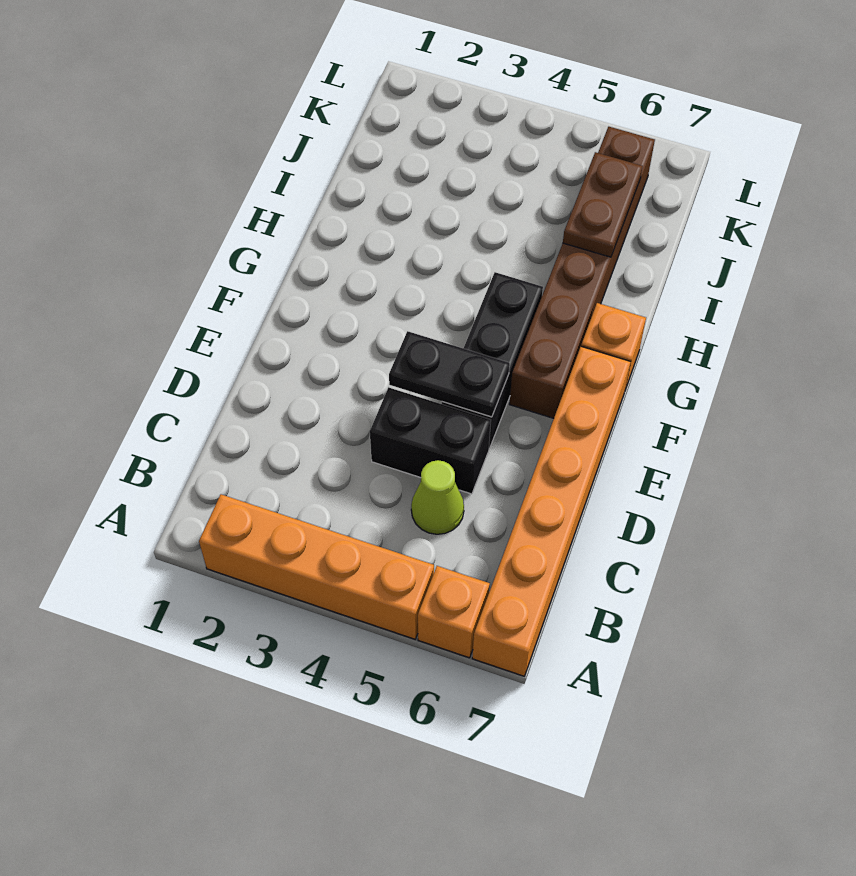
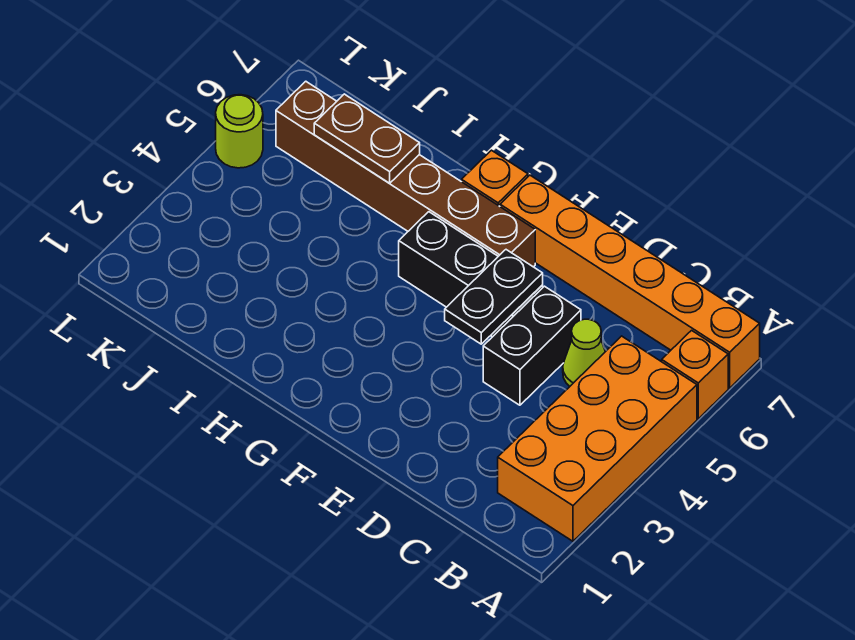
orange brick A2:A5 level 1 -> orange brick A2:B5 level 1
none -> lime round brick L5 level 1

